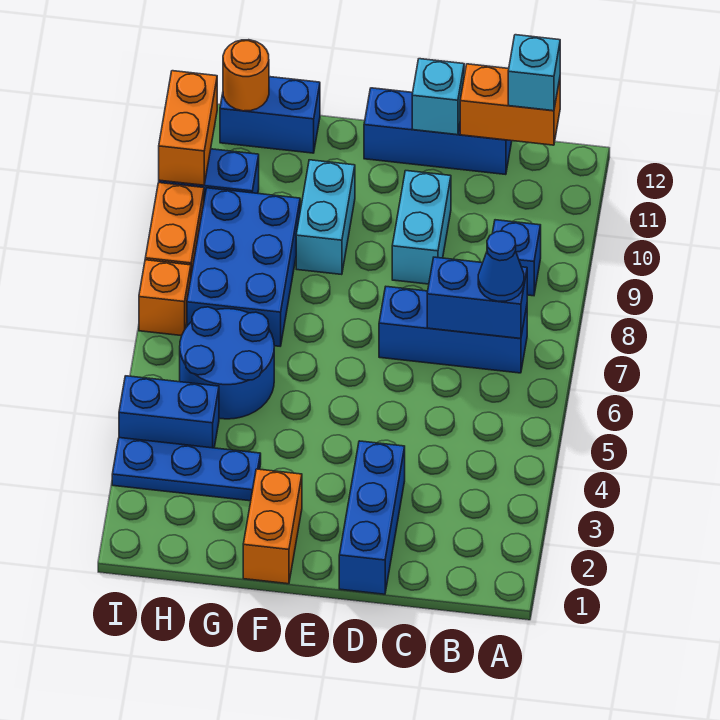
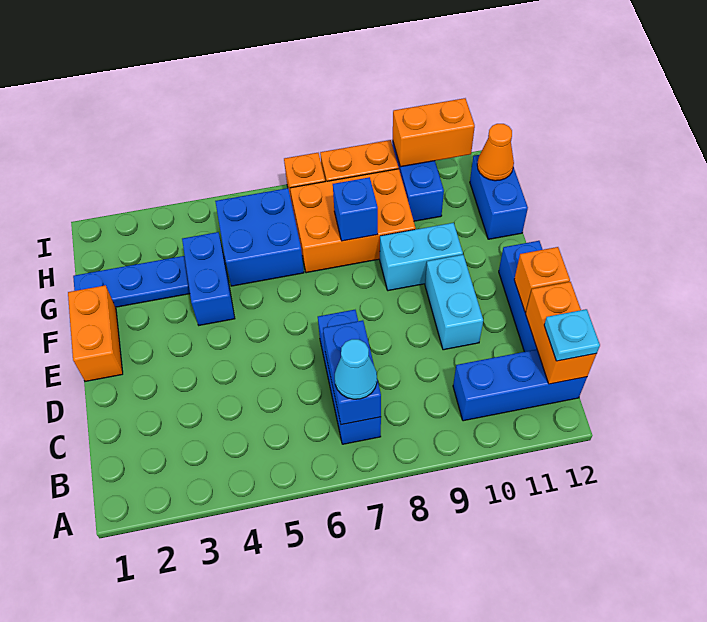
blue cone B7 level 3 -> cyan cone B7 level 3
blue brick B9 level 1 -> blue brick G8 level 2
cyan brick B12 level 3 -> cyan plate B12 level 3
blue brick D1:D3 level 1 -> blue brick B10:B12 level 1
cyan brick D9:D10 level 1 -> cyan brick D10:E10 level 1
cyan brick D12 level 2 -> orange brick D12 level 2
orange brick F1:F2 level 1 -> orange brick E1:F1 level 1
blue plate G3:I3 level 1 -> blue plate G1:G3 level 1
blue round brick G5:H6 level 1 -> blue brick G5:H6 level 1
blue brick G7:H9 level 1 -> orange brick G7:H9 level 1
blue brick H4:I4 level 1 -> blue brick F4:G4 level 1
orange round brick H12 level 2 -> orange cone H12 level 2

